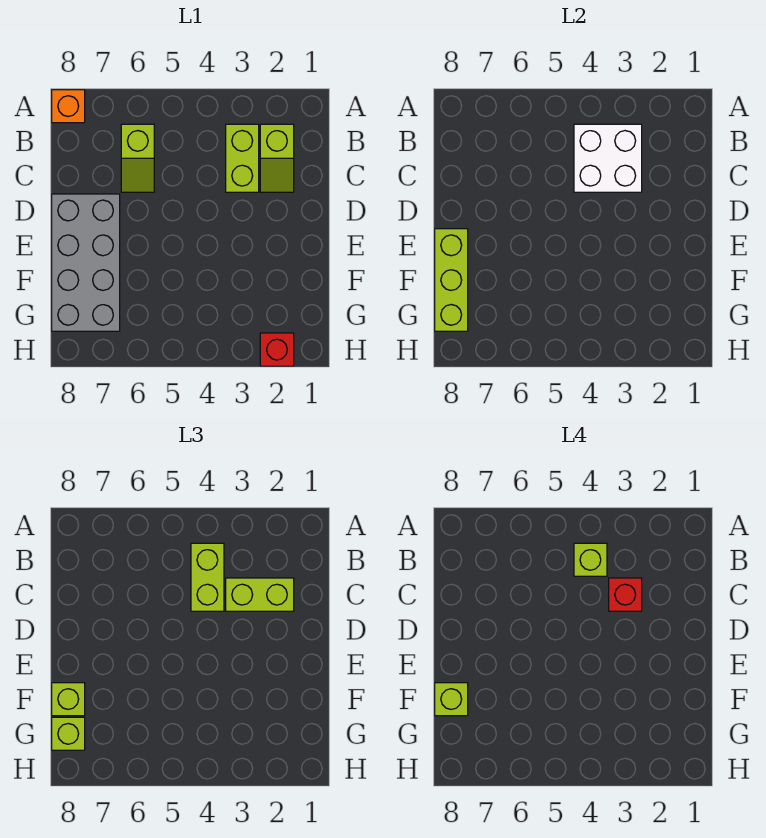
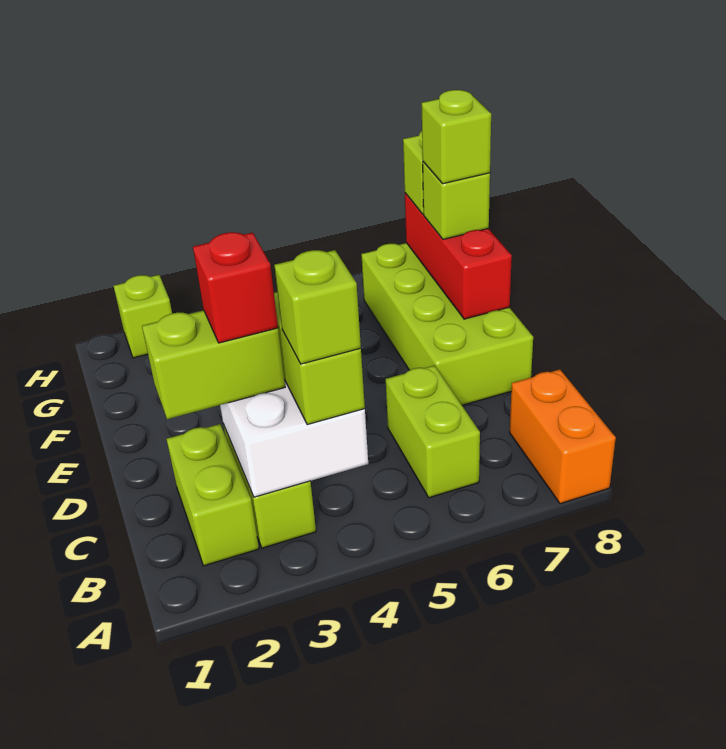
orange brick A8 level 1 -> orange brick A8:B8 level 1
lime slope B2:C2 level 1 top B -> lime brick B2:C2 level 1
lime slope B6:C6 level 1 top B -> lime brick B6:C6 level 1
grey brick D7:G8 level 1 -> lime brick D7:G8 level 1
lime brick E8:G8 level 2 -> red brick E8:G8 level 2
red brick H2 level 1 -> lime brick H2 level 1

